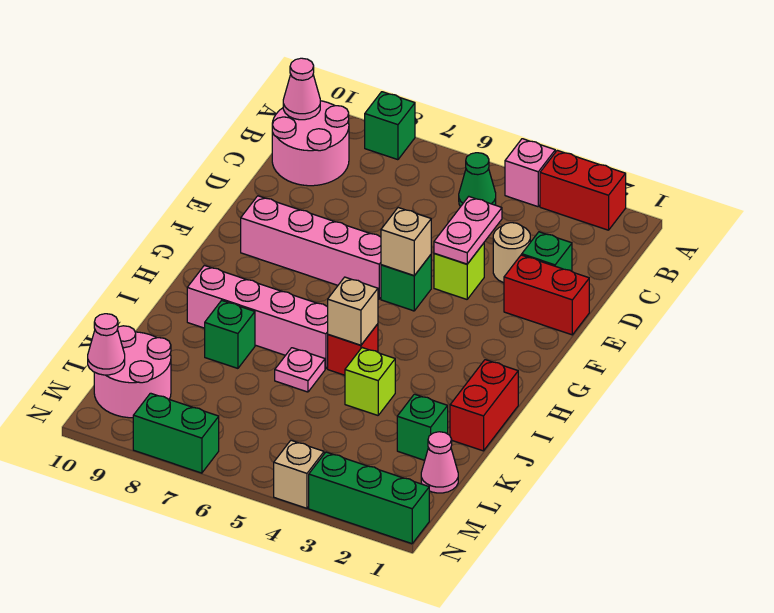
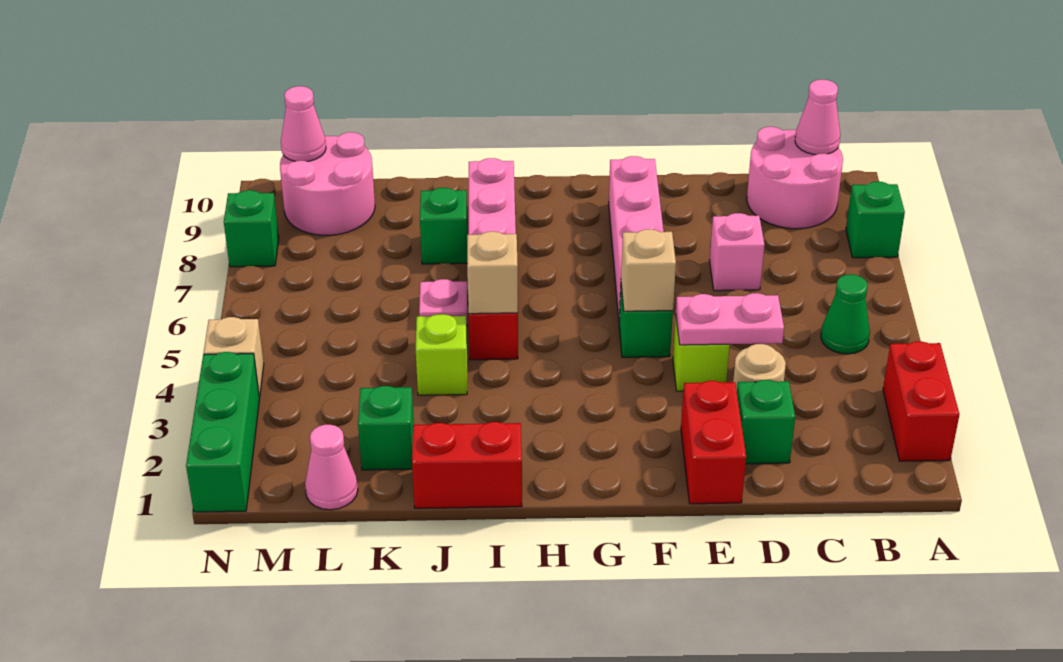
pink brick A4 level 1 -> pink brick D7 level 1
green brick N7:N8 level 1 -> green brick N8 level 1

